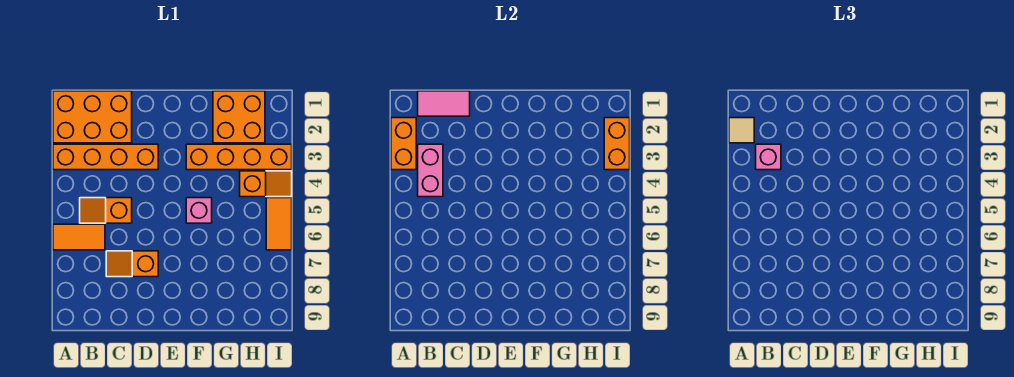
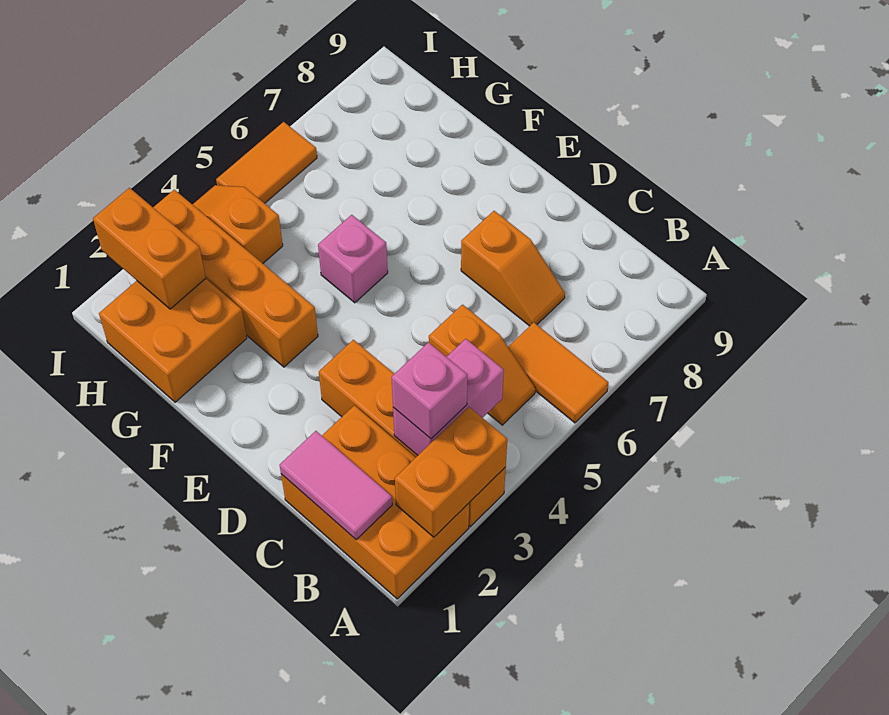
tan tile A2 level 3 -> none
orange brick I2:I3 level 2 -> orange brick H2:I2 level 2

